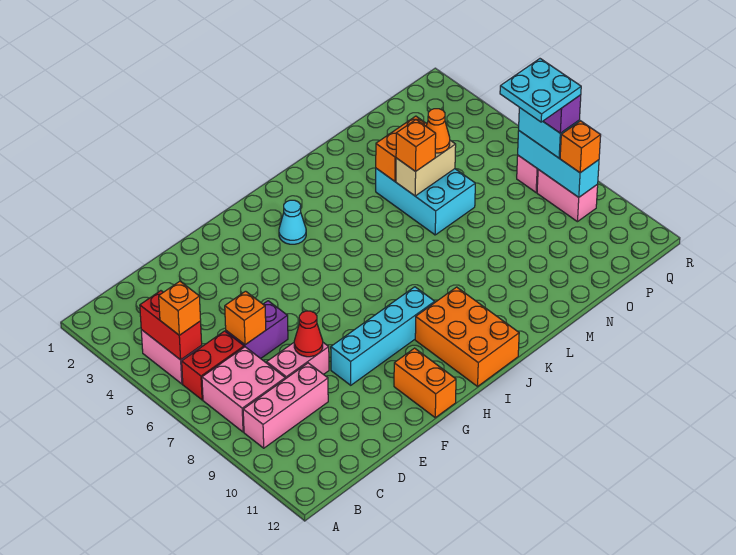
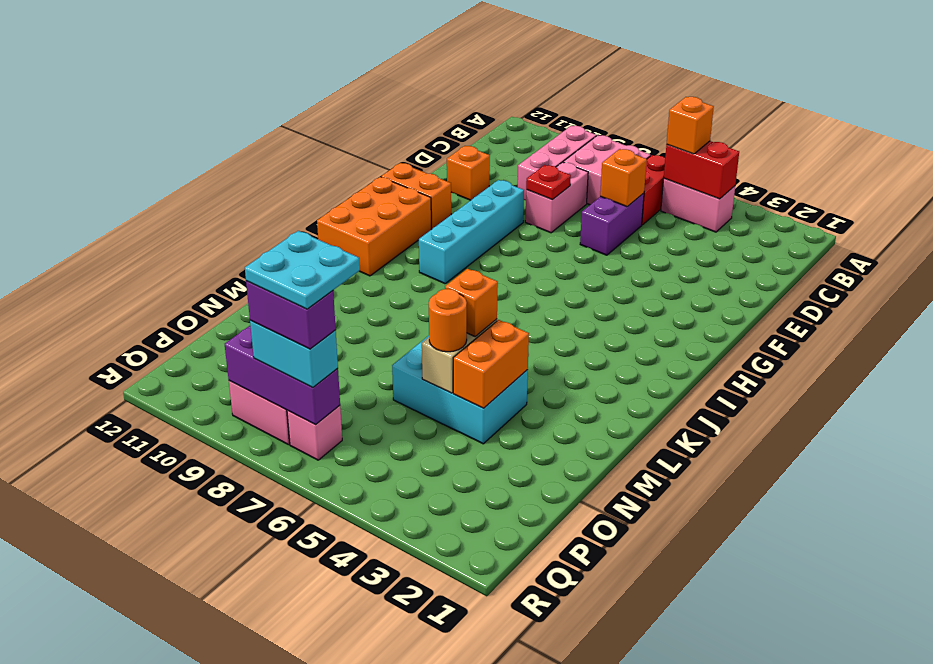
red cone E8 level 2 -> red plate E8 level 2
cyan cone I3 level 1 -> none
orange brick I10:J12 level 1 -> orange brick H11:J12 level 1
orange cone N5 level 3 -> orange round brick N5 level 3
cyan brick Q7:Q9 level 2 -> purple brick Q7:Q9 level 2
orange brick Q9 level 3 -> orange brick E11 level 1

